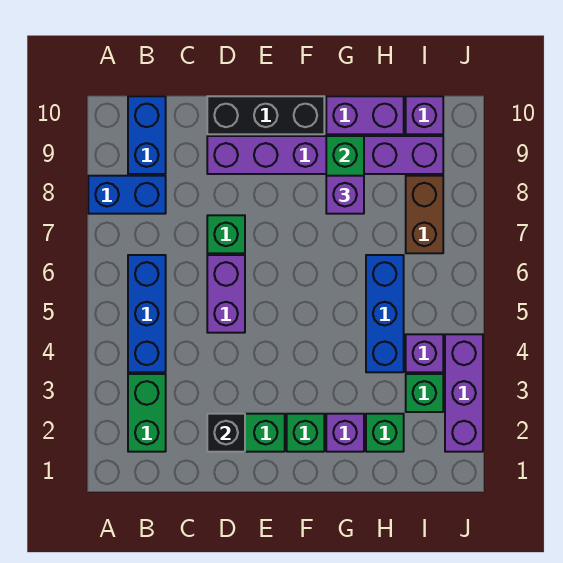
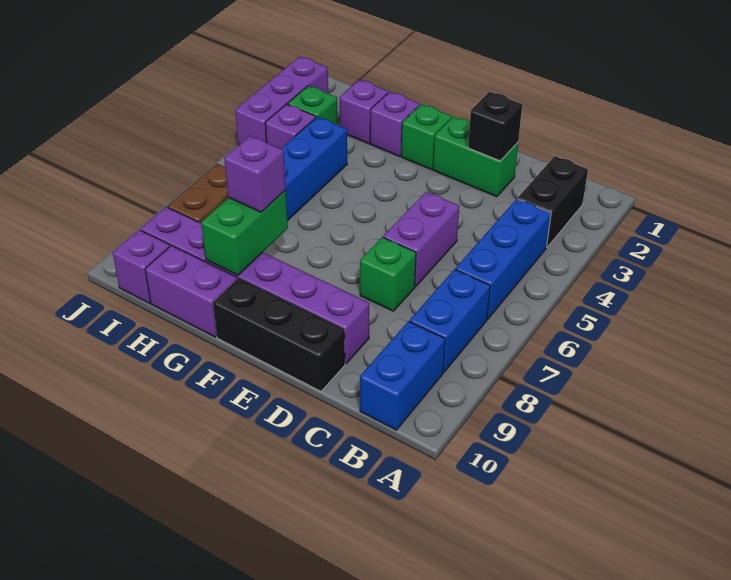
blue brick A8:B8 level 1 -> blue brick B7:B8 level 1
green brick B2:B3 level 1 -> black brick B2:B3 level 1
green brick H2 level 1 -> purple brick H2 level 1

